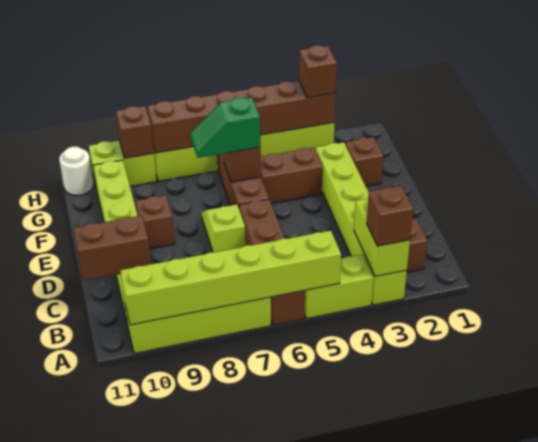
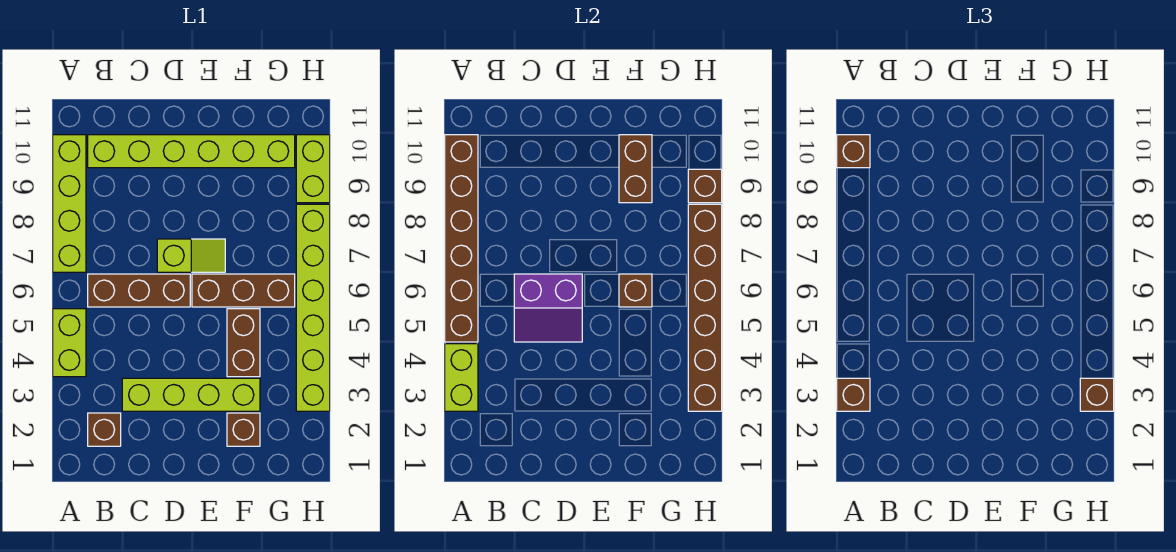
lime brick A3:F3 level 1 -> lime brick C3:F3 level 1
lime brick A3:B3 level 2 -> lime brick A3:A4 level 2
lime brick A5:A10 level 2 -> brown brick A5:A10 level 2
brown brick A6:D6 level 1 -> brown brick B6:D6 level 1
none -> purple slope C5:D6 level 2 top 6
brown brick C10:C11 level 2 -> brown brick F9:F10 level 2
brown brick E9 level 1 -> brown brick A10 level 3
green slope F6:F7 level 3 top 6 -> none
white round brick H11 level 1 -> none

